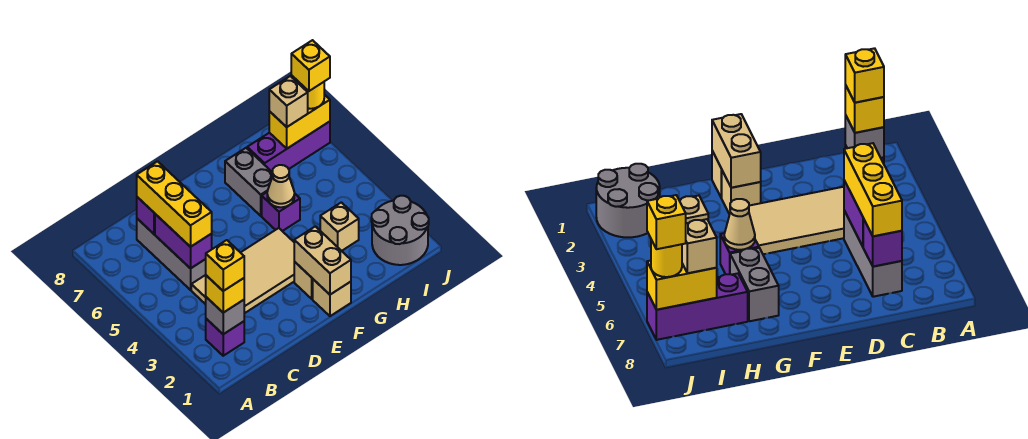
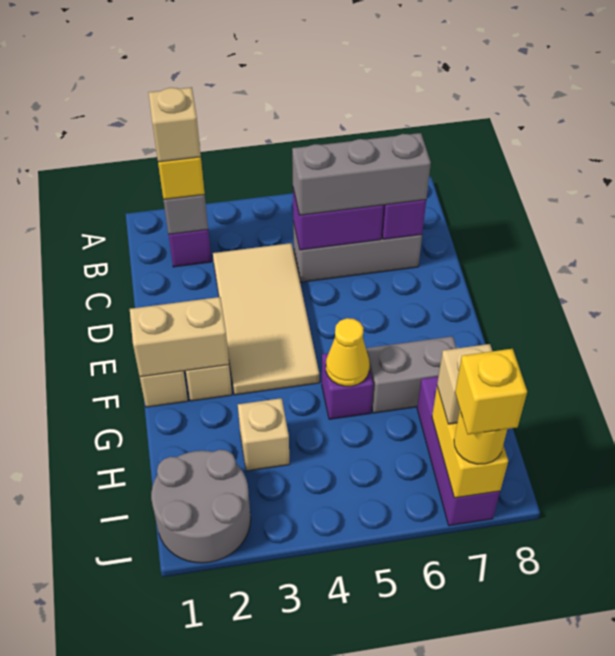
yellow brick B2 level 4 -> tan brick B2 level 4
yellow brick C5:C7 level 3 -> grey brick C5:C7 level 3
tan cone G5 level 2 -> yellow cone G5 level 2

